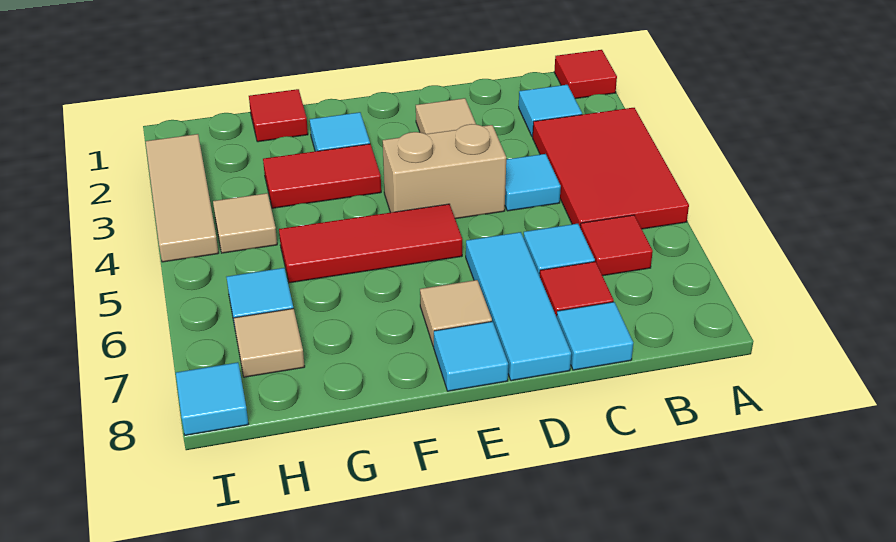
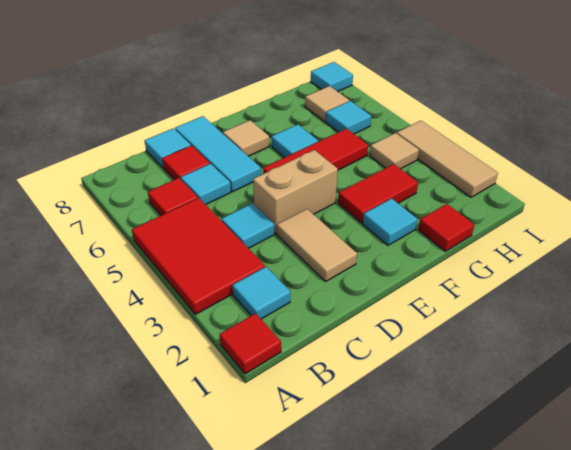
cyan tile E8 level 1 -> cyan tile F6 level 1

